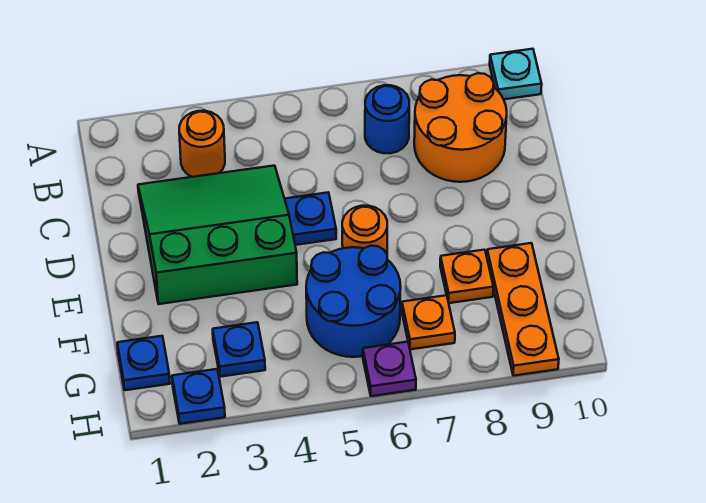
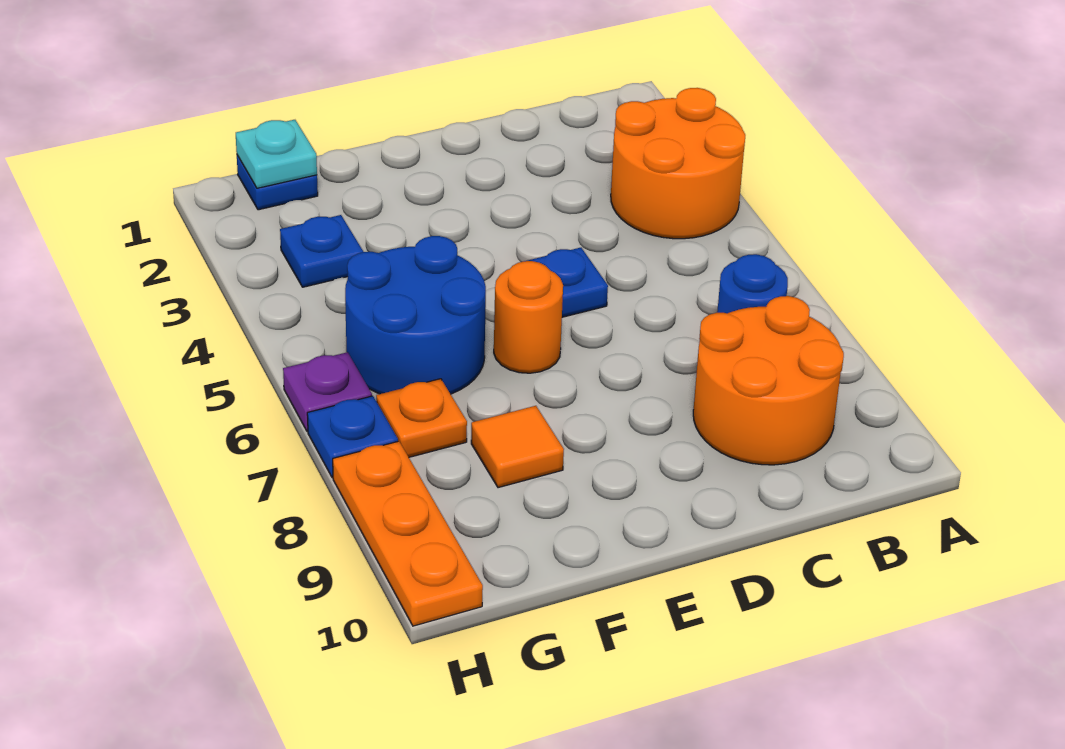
cyan plate A10 level 1 -> cyan plate G1 level 2
orange round brick B3 level 1 -> orange round brick A3:B4 level 1
green slope C2:E4 level 1 top E -> none
orange plate F8 level 1 -> orange tile F8 level 1
orange plate F9:H9 level 1 -> orange plate H8:H10 level 1
blue plate H2 level 1 -> blue plate H7 level 1

